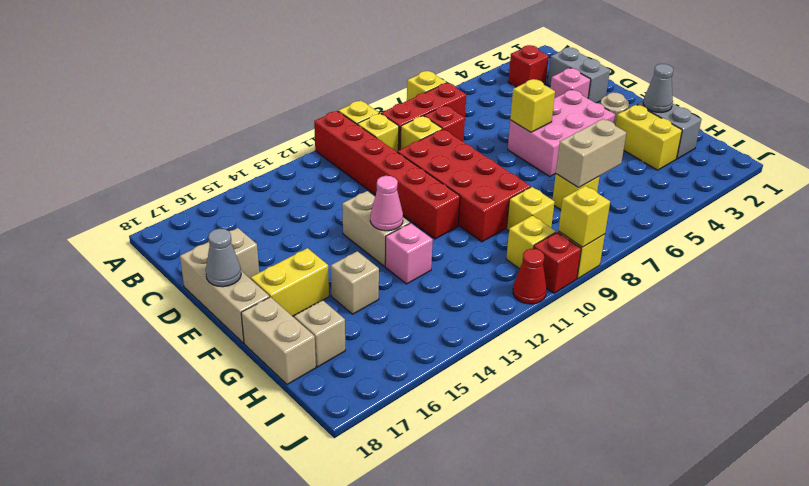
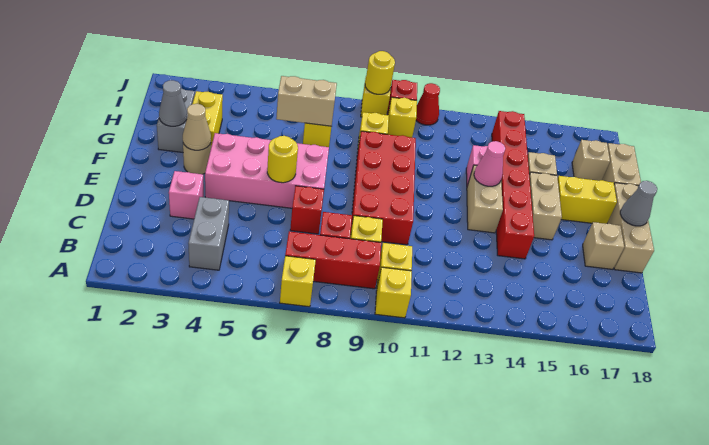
red brick A11:F11 level 1 -> red brick D14:I14 level 1
red brick B3 level 1 -> red brick D7 level 1
grey brick C2:D2 level 1 -> grey brick B4:C4 level 1
pink brick E4:F6 level 1 -> pink brick E4:F7 level 1
yellow brick E6 level 2 -> yellow round brick E6 level 2
none -> tan brick E15:F15 level 1
none -> tan cone F3 level 2
yellow brick J9 level 2 -> yellow round brick J9 level 2

